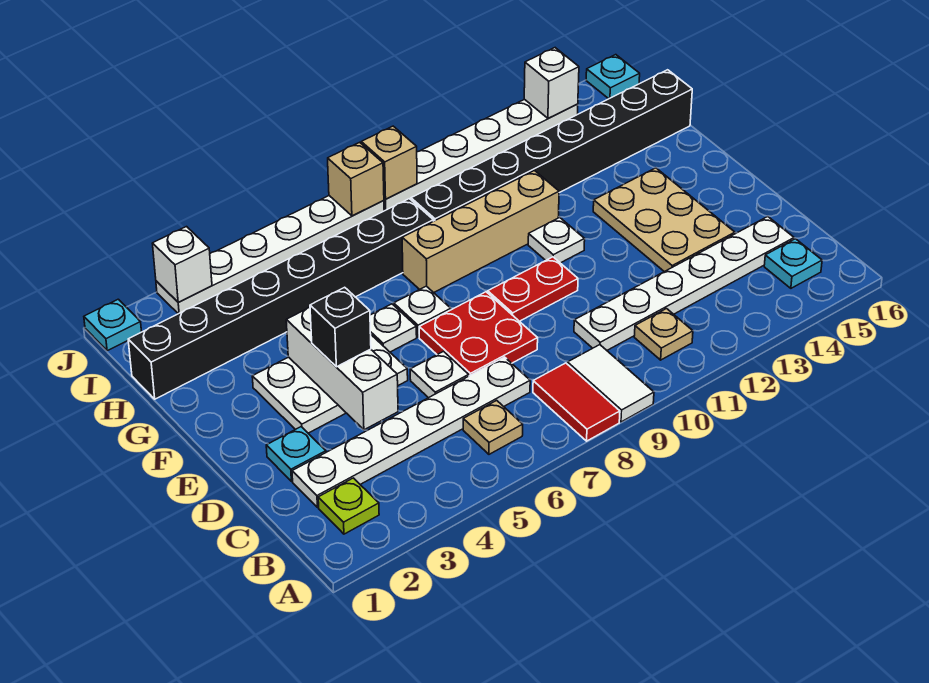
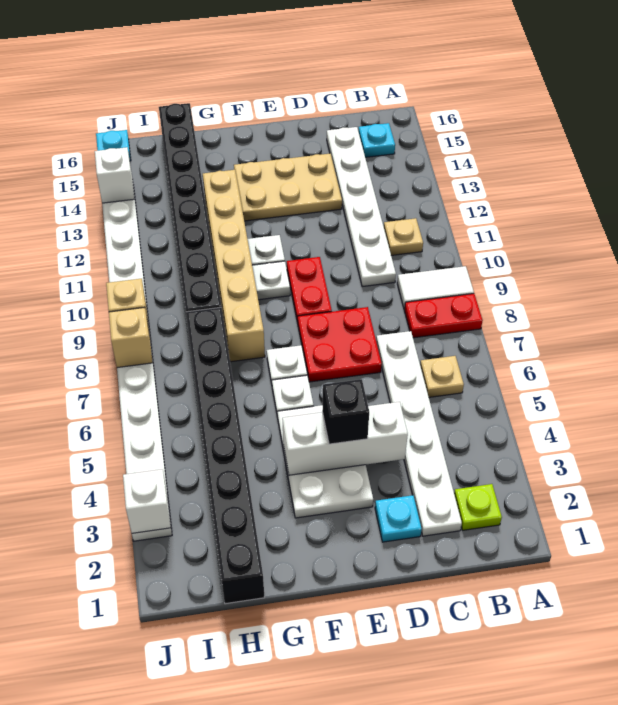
red tile A8:B8 level 1 -> red plate A8:B8 level 1
white plate D6 level 1 -> white plate F10 level 1
tan brick G8:G11 level 1 -> tan brick G8:G13 level 1
cyan plate J1 level 1 -> none

